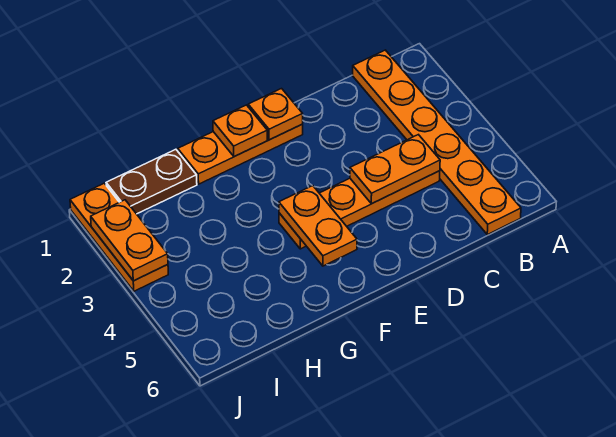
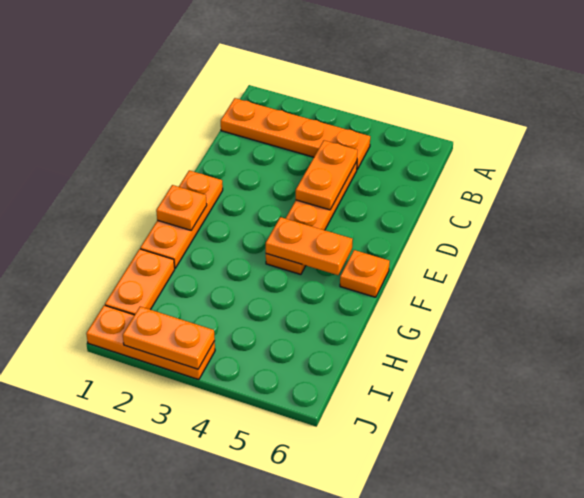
orange plate B1:B6 level 1 -> orange plate B1:B4 level 1
orange plate E1 level 2 -> orange plate F6 level 1
brown plate H1:I1 level 1 -> orange plate H1:I1 level 1

